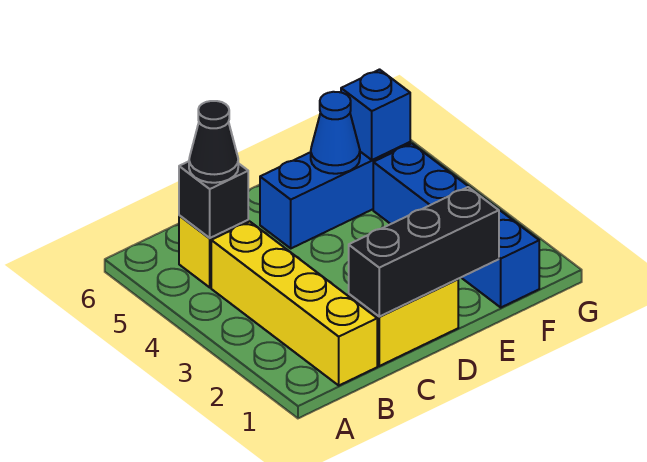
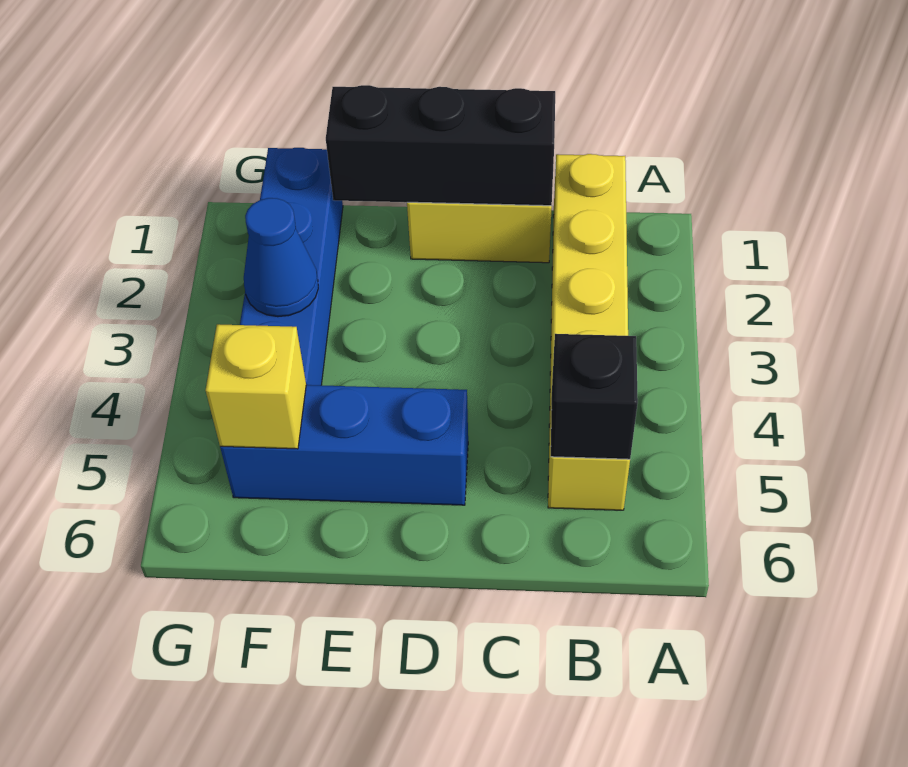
black cone B5 level 3 -> none
blue cone E5 level 2 -> blue cone F3 level 2
blue brick F5 level 2 -> yellow brick F5 level 2

